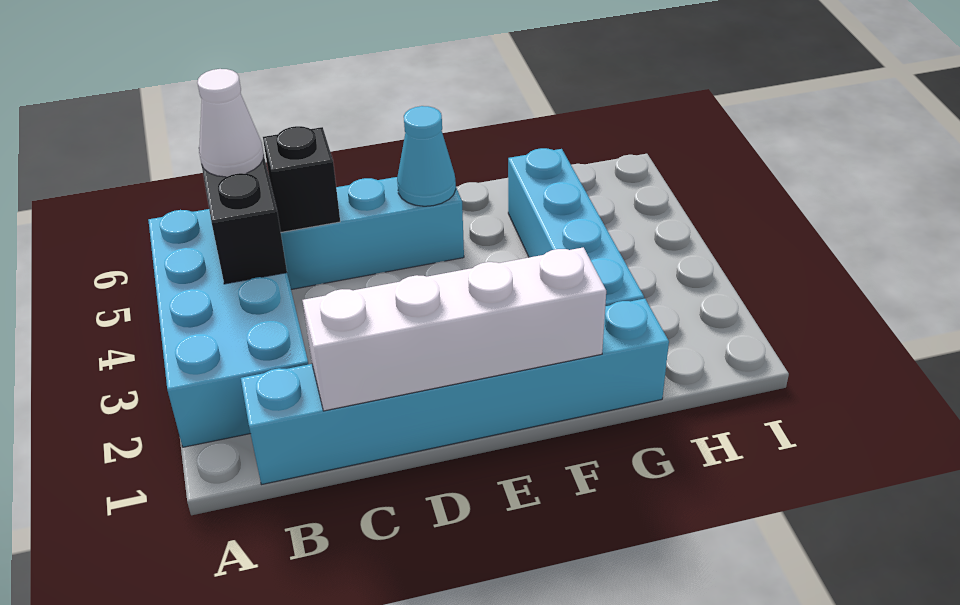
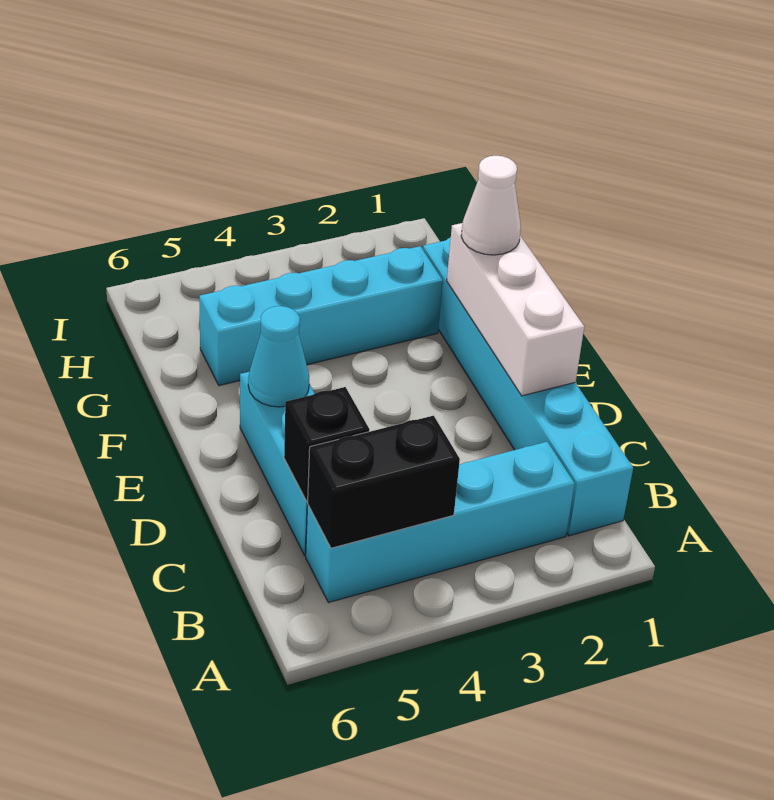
cyan brick A2:B5 level 1 -> cyan brick B2:B5 level 1
white cone B5 level 3 -> white cone F1 level 3
white brick C1:F1 level 2 -> white brick D1:F1 level 2

